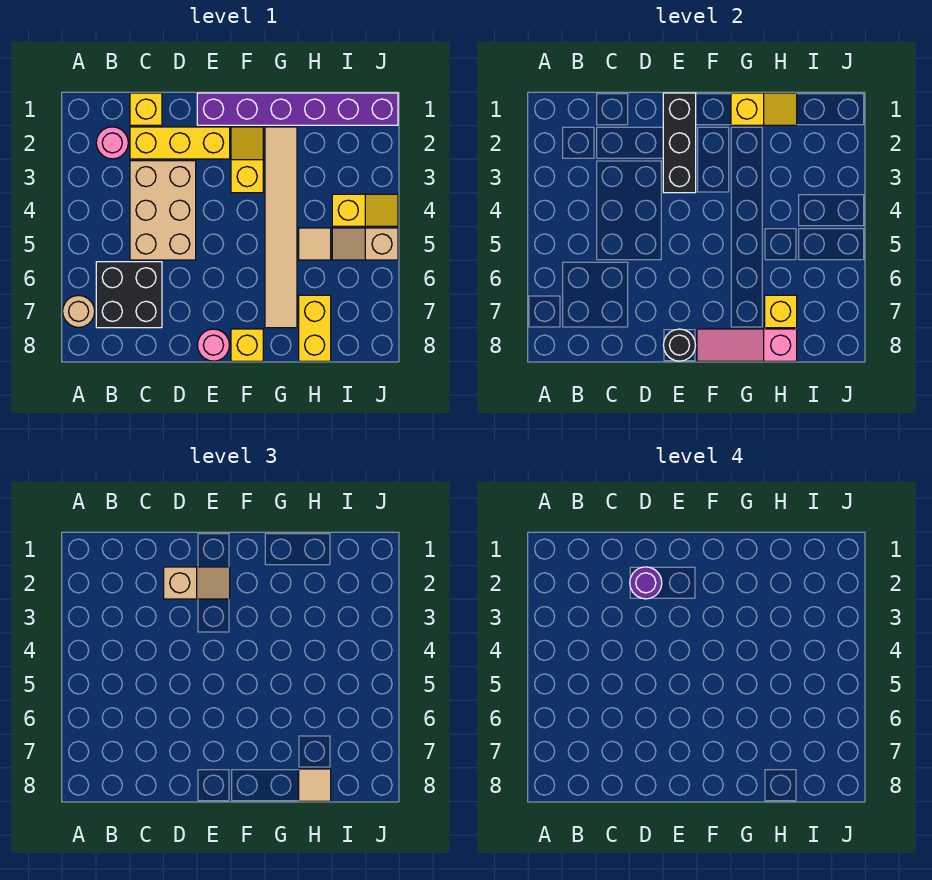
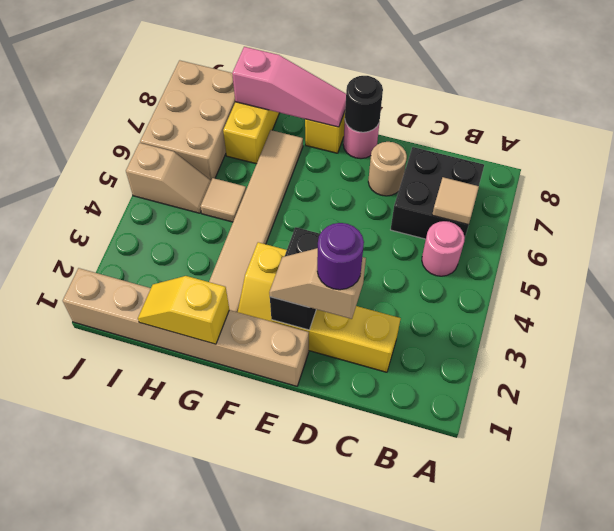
tan round brick A7 level 1 -> tan round brick D7 level 1
pink round brick B2 level 1 -> pink round brick B5 level 1
yellow brick C1 level 1 -> none
tan brick C3:D5 level 1 -> tan brick I6:J8 level 1
purple brick E1:J1 level 1 -> tan brick E1:J1 level 1
black brick E1:E3 level 2 -> black brick E2:E3 level 2
yellow brick H7 level 2 -> none
tan tile H8 level 3 -> tan tile B6 level 2
yellow slope I4:J4 level 1 top I -> none

